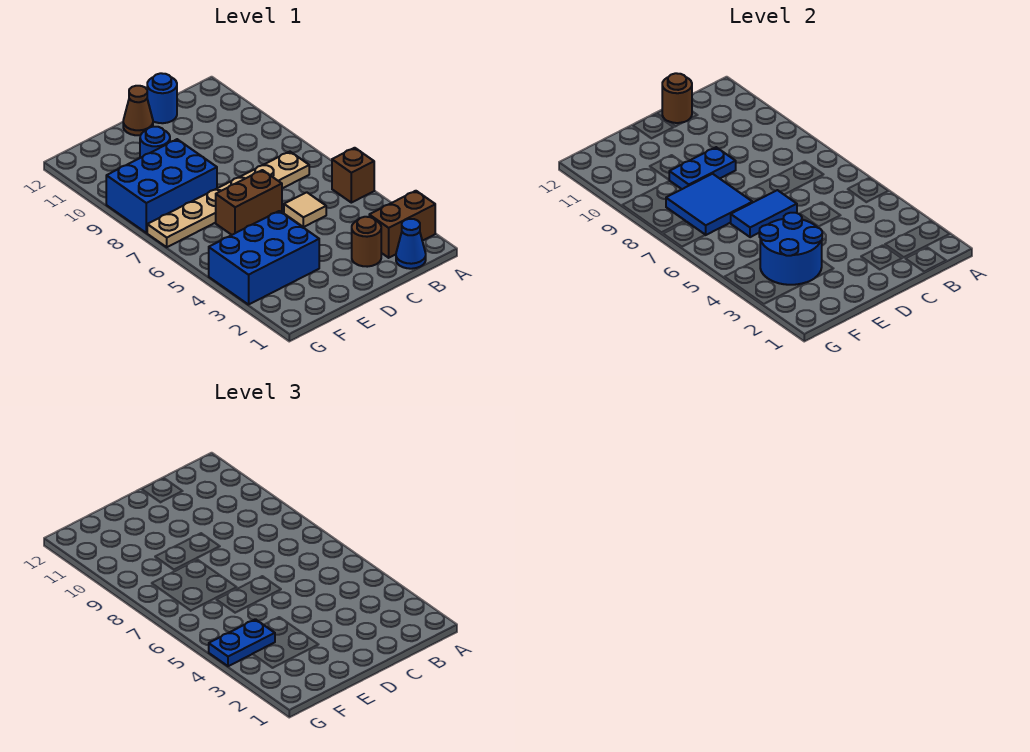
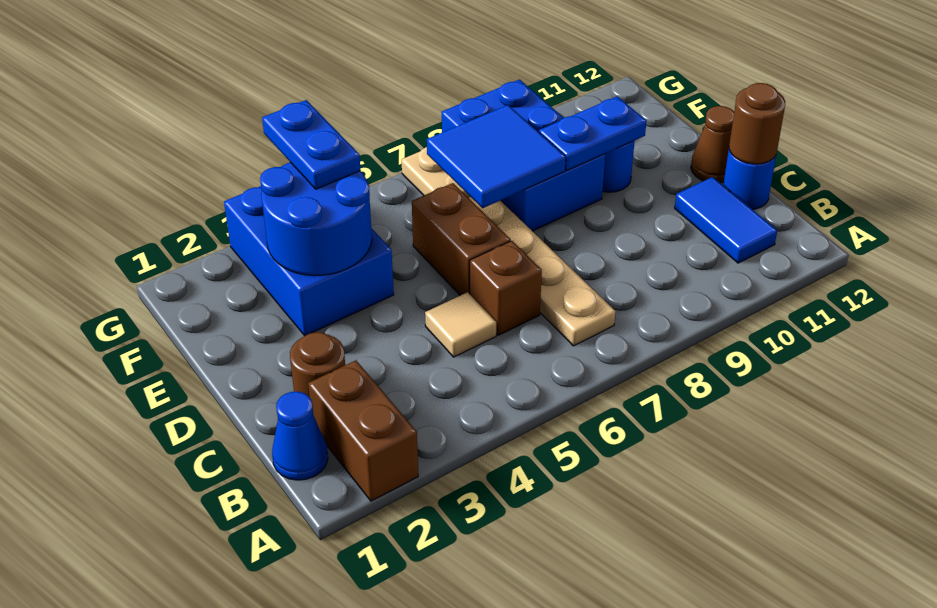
brown brick A5 level 1 -> brown brick C6 level 1
blue tile D6:E6 level 2 -> blue tile B11:C11 level 1
blue plate D9:E9 level 2 -> blue plate E9:E10 level 2

